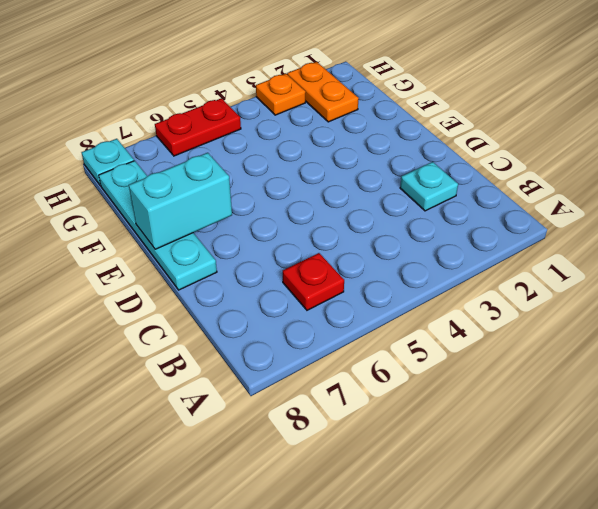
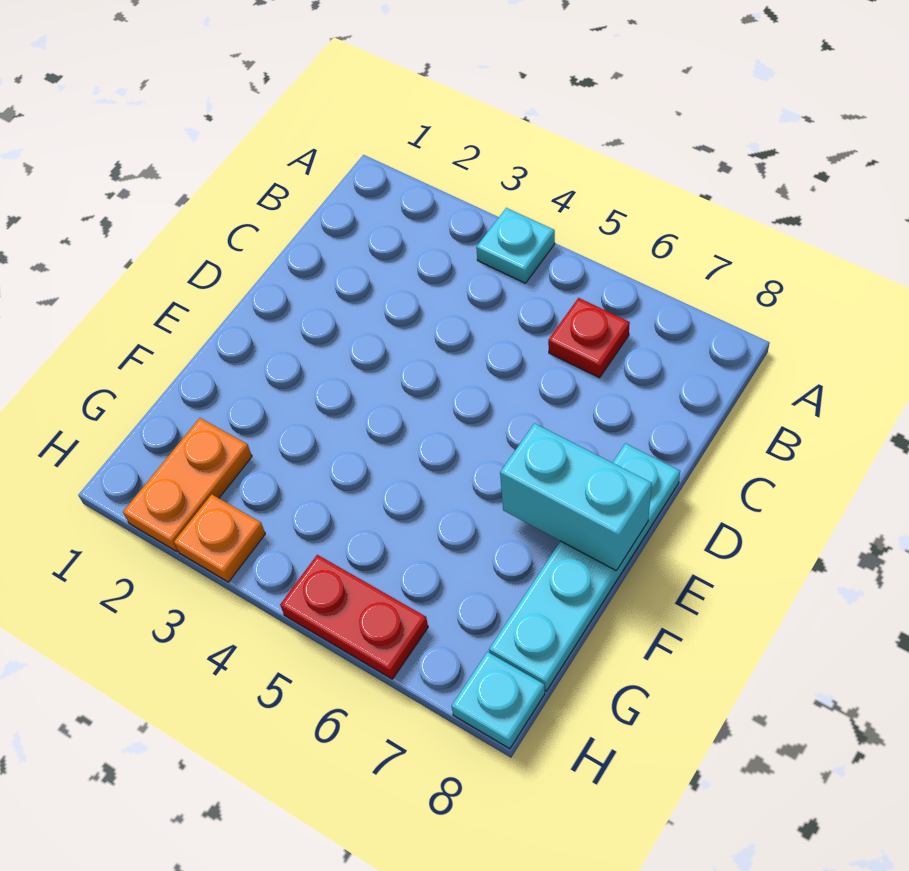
cyan plate C2 level 1 -> cyan plate A4 level 1

